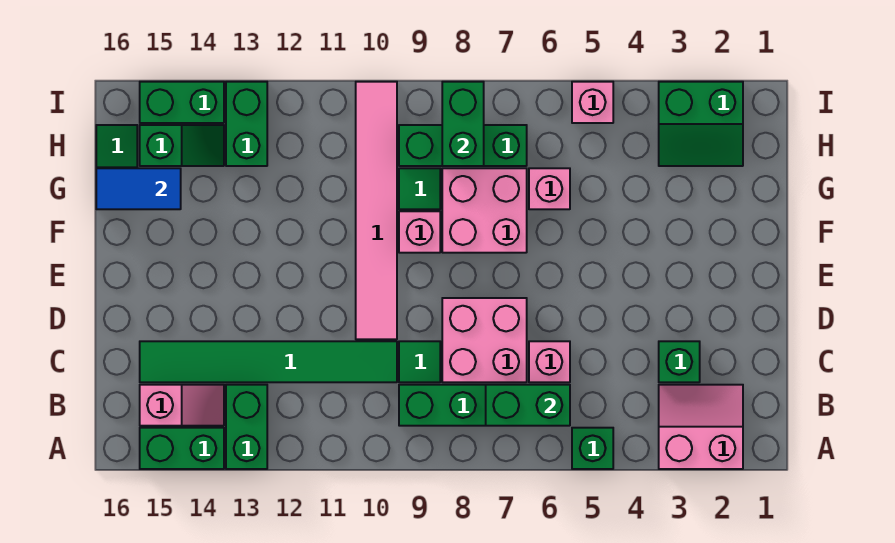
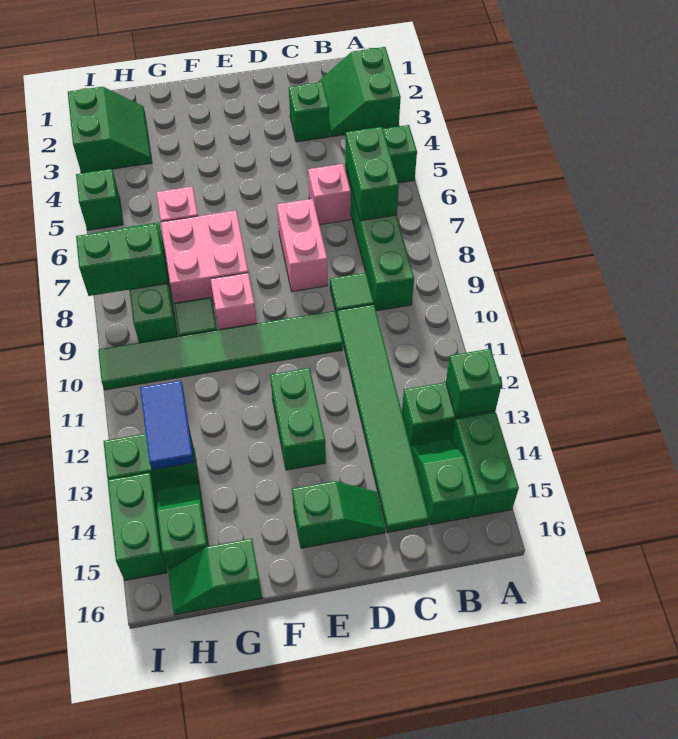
pink slope A2:B3 level 1 top A -> green slope A2:B3 level 1 top A
none -> green brick A13 level 2
pink slope B14:B15 level 1 top 15 -> green slope B14:B15 level 1 top 15
pink brick C7:D8 level 1 -> pink brick D7:D8 level 1
pink tile D10:I10 level 1 -> green tile D10:I10 level 1
none -> green slope D15:E15 level 1 top E
none -> green brick E12:E13 level 1
blue tile G15:G16 level 2 -> blue tile H12:H13 level 2
pink brick I5 level 1 -> green brick I5 level 1

